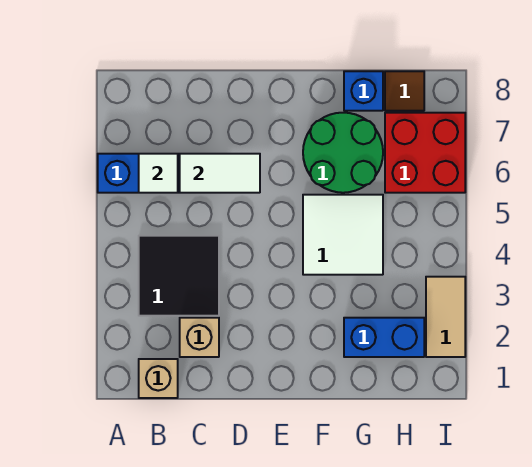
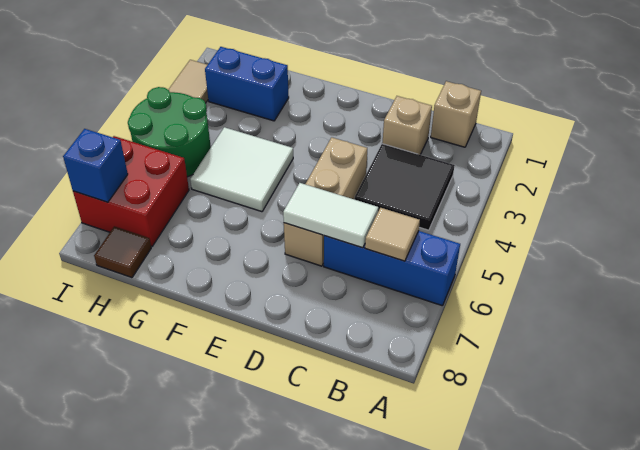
white tile B6 level 2 -> tan tile B6 level 2
none -> tan brick D4:D6 level 1
green round brick F6:G7 level 1 -> green round brick H4:I5 level 1
blue brick G8 level 1 -> blue brick I7 level 2

